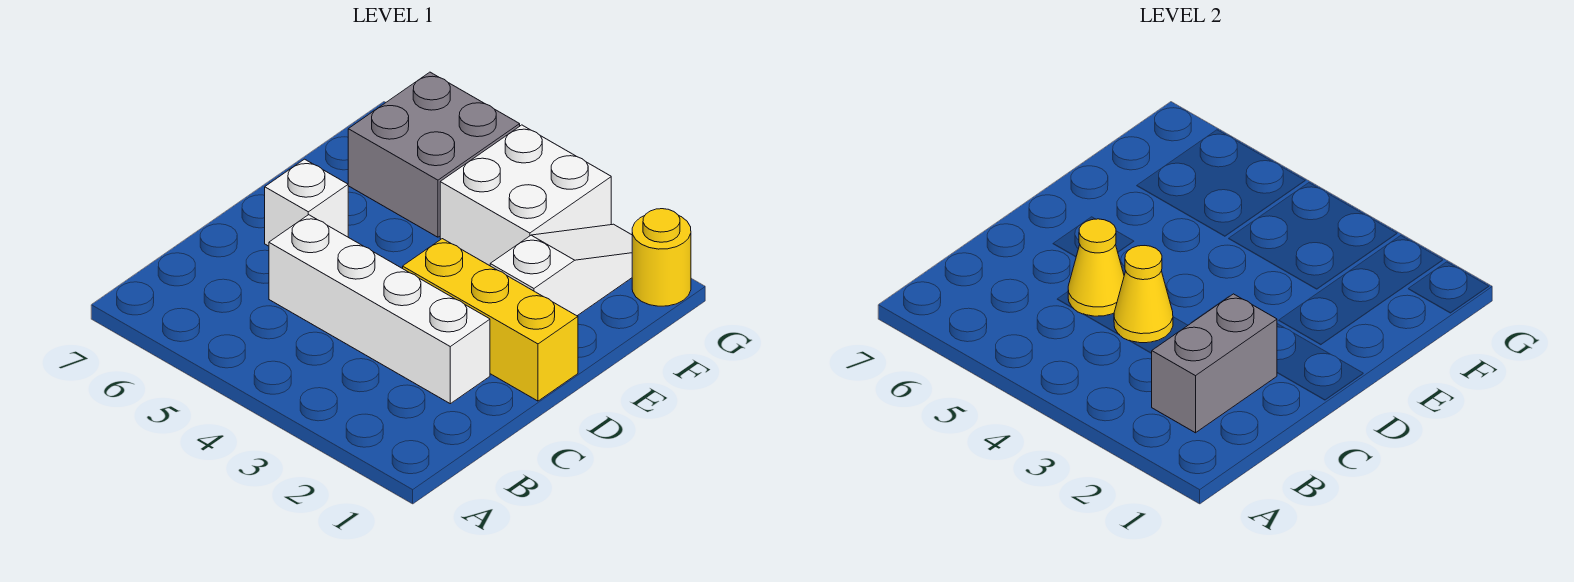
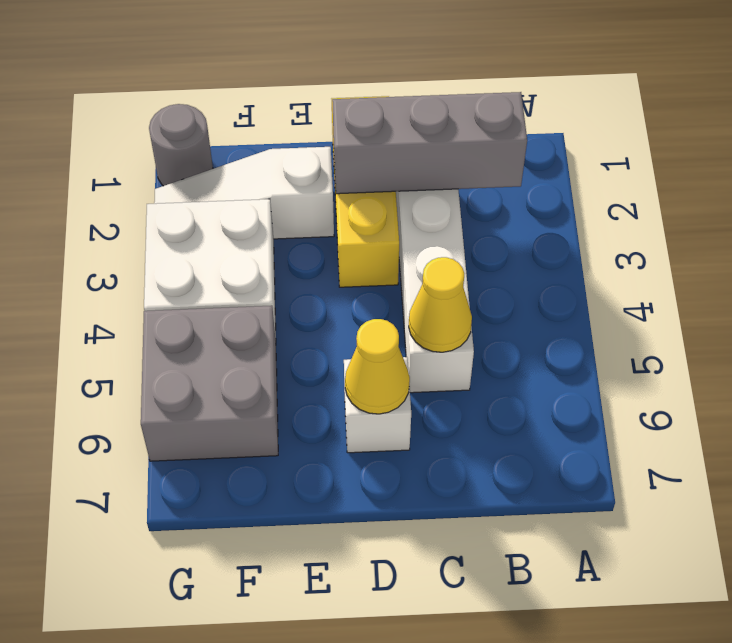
grey brick B2:C2 level 2 -> grey brick B2:D2 level 2
yellow cone C4 level 2 -> yellow cone D6 level 2
yellow round brick G1 level 1 -> grey round brick G1 level 1

